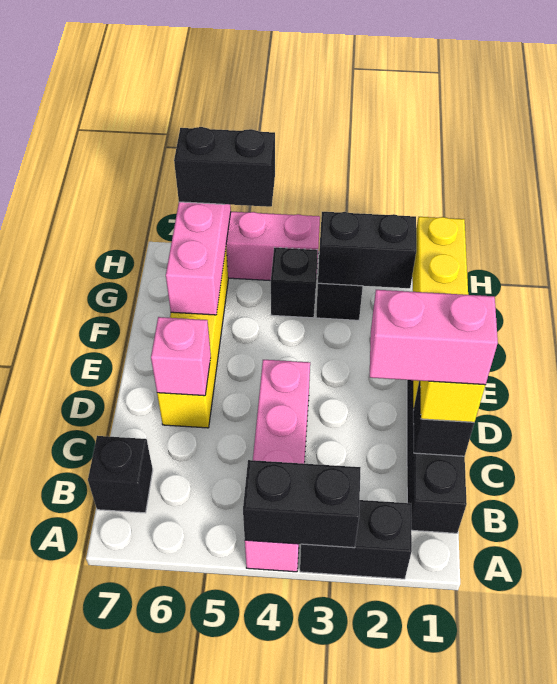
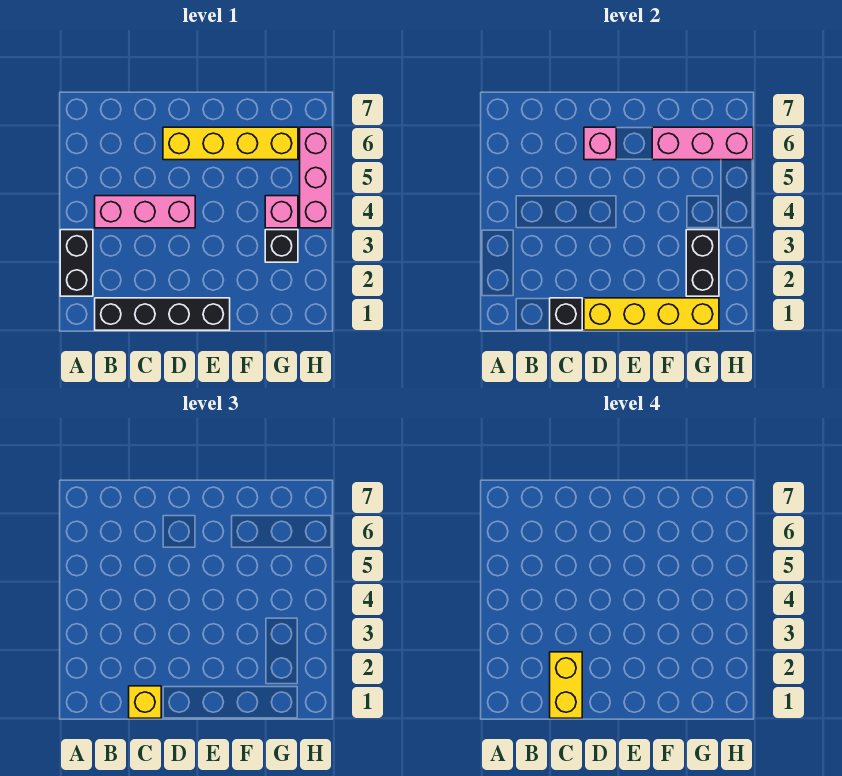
black brick A3:A4 level 2 -> none
pink brick A4:D4 level 1 -> pink brick B4:D4 level 1
black brick B7 level 1 -> none
pink brick C1:C2 level 4 -> yellow brick C1:C2 level 4
black brick G4 level 1 -> pink brick G4 level 1
black brick H5:H6 level 3 -> none

